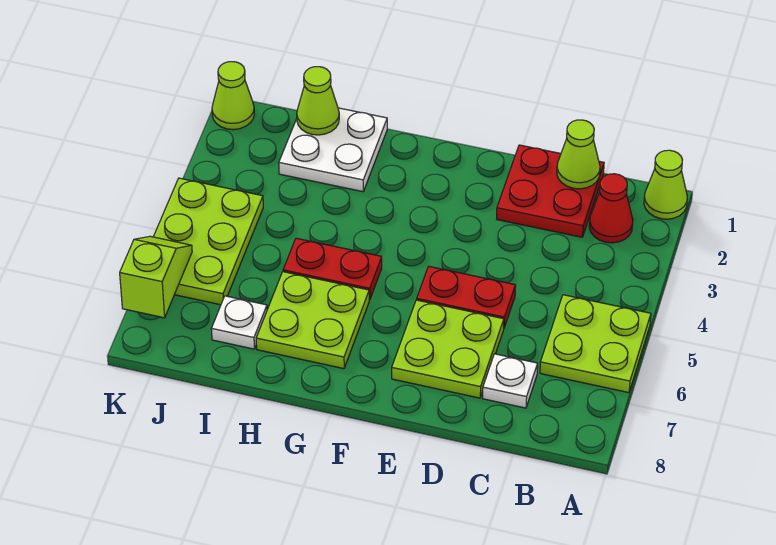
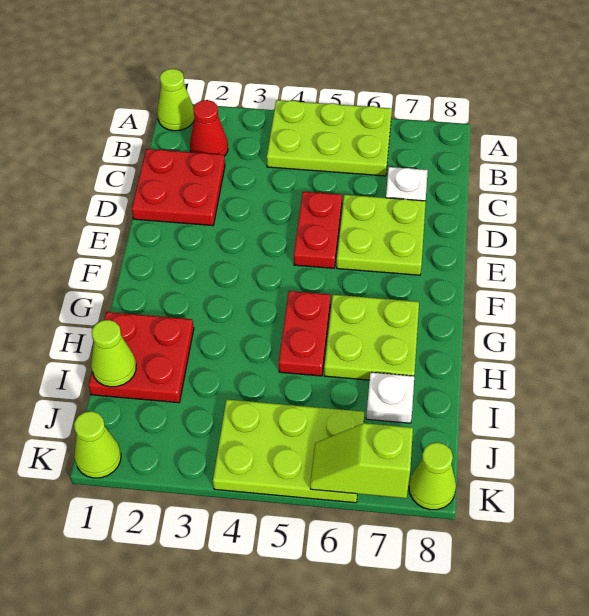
lime plate A5:B6 level 1 -> lime plate A4:B6 level 1
lime cone C1 level 2 -> lime cone K8 level 1
white plate H1:I2 level 1 -> red plate H1:I2 level 1

